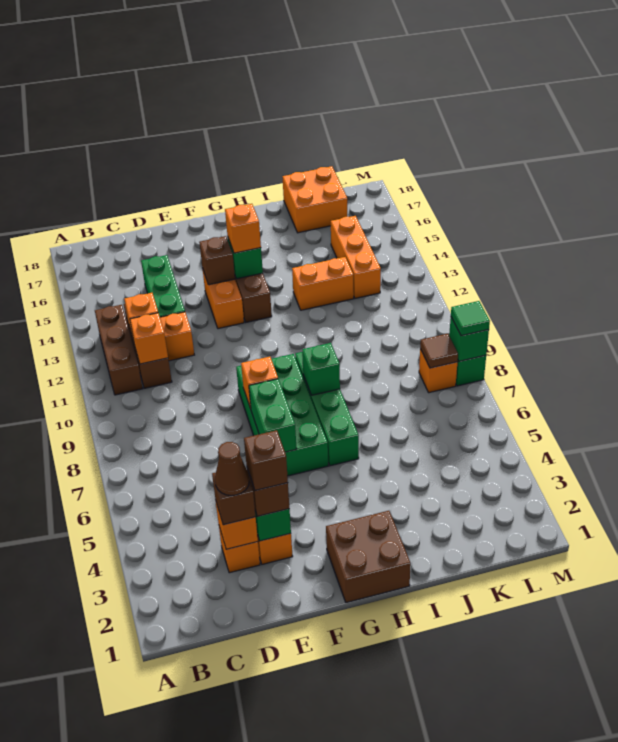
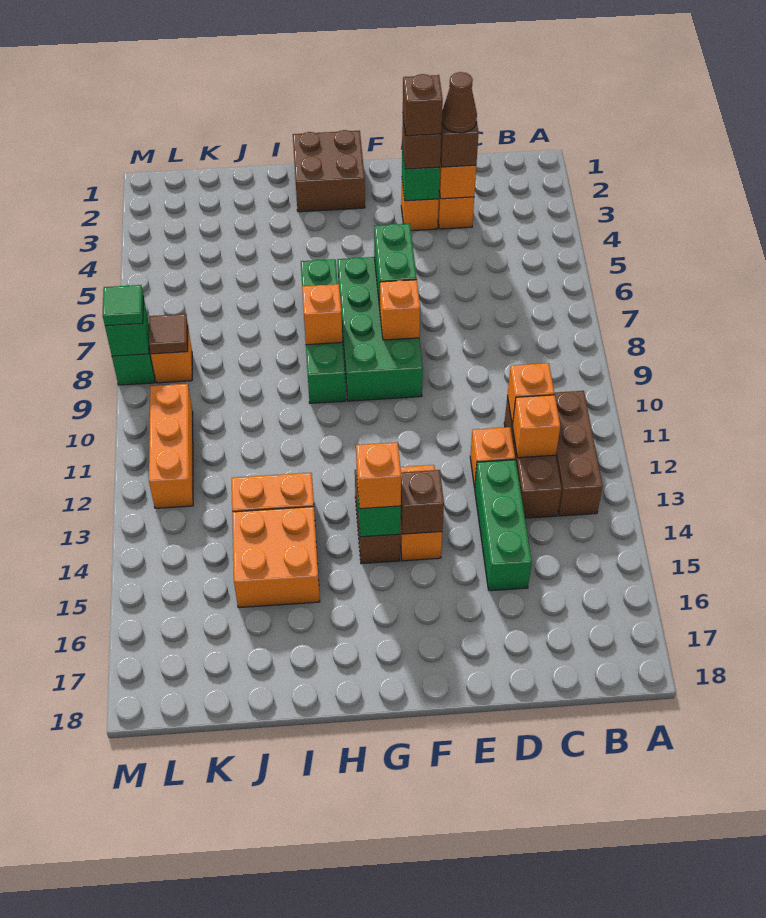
green brick H8 level 2 -> orange brick H8 level 2
orange brick J17:K18 level 1 -> orange brick I14:J15 level 1
orange brick K13:K15 level 1 -> orange brick L10:L12 level 1

